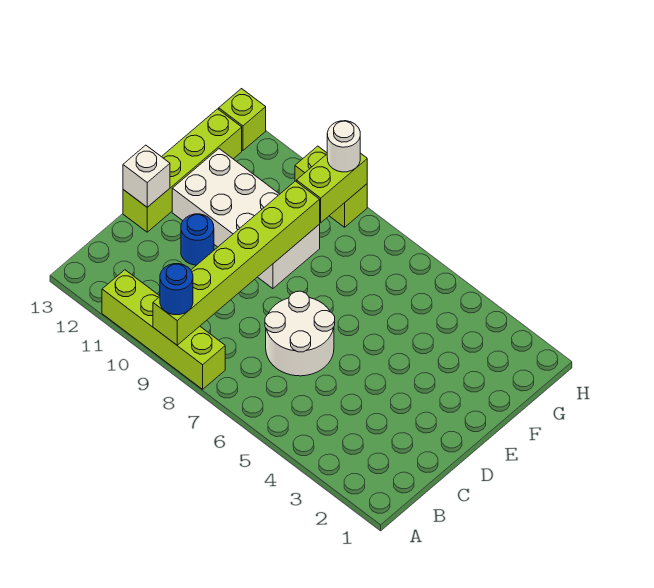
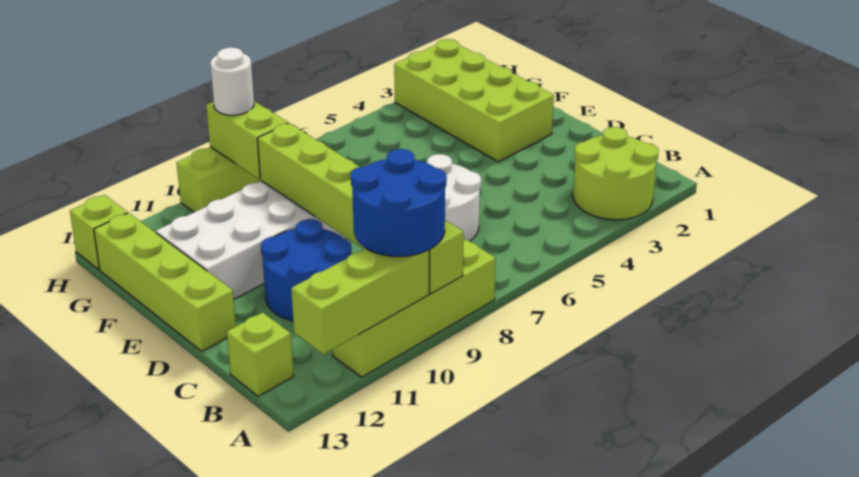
none -> lime round brick A2:B3 level 1
blue round brick A9 level 3 -> blue round brick A9:B10 level 3
none -> lime brick A10:A12 level 2
none -> lime brick B13 level 1
blue round brick D11 level 1 -> blue round brick C10:D11 level 1
white brick D13 level 2 -> none
none -> lime brick E2:H3 level 1

